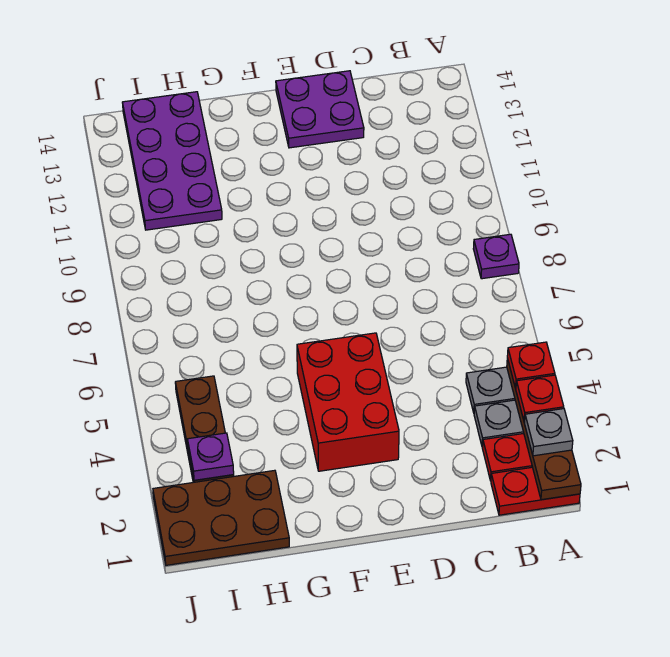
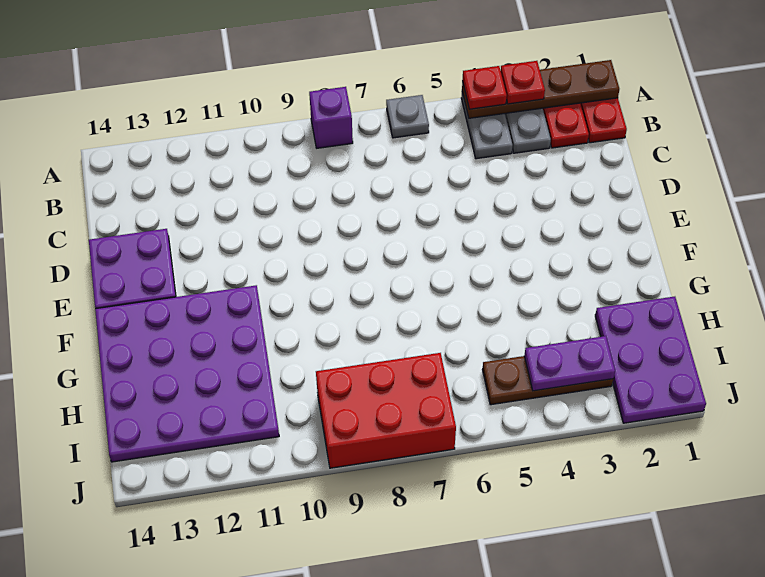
grey plate A2 level 3 -> grey plate A6 level 1
purple plate A8 level 1 -> purple brick A8 level 1
red brick E3:F5 level 1 -> red brick I7:J9 level 1
brown plate H1:J2 level 1 -> purple plate H1:J2 level 1
purple plate H11:I14 level 1 -> purple plate F11:I14 level 1
purple plate I3 level 2 -> purple plate I3:I4 level 2

